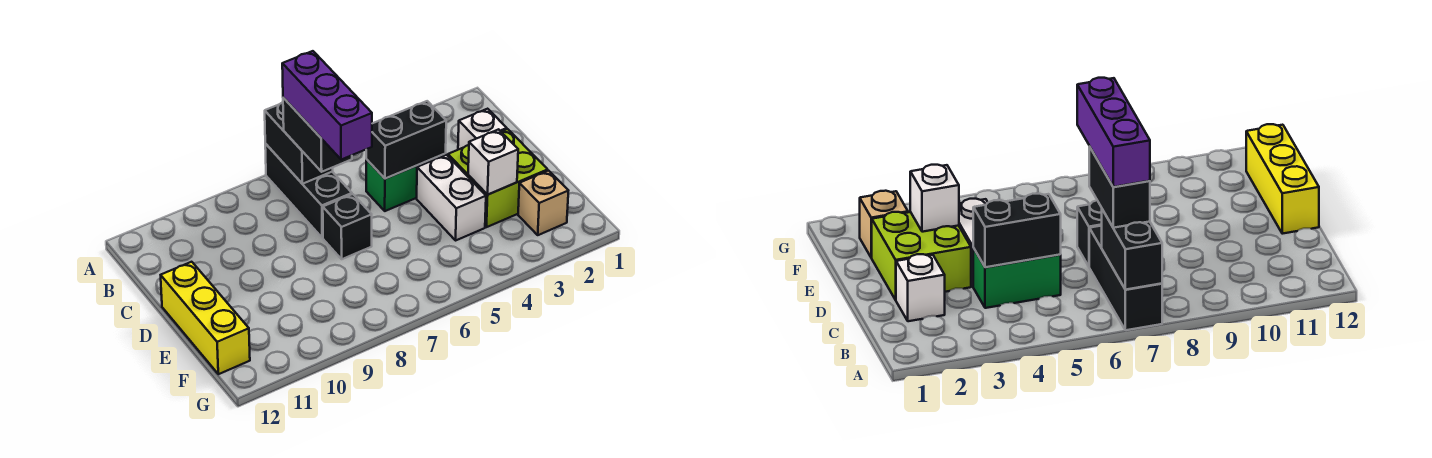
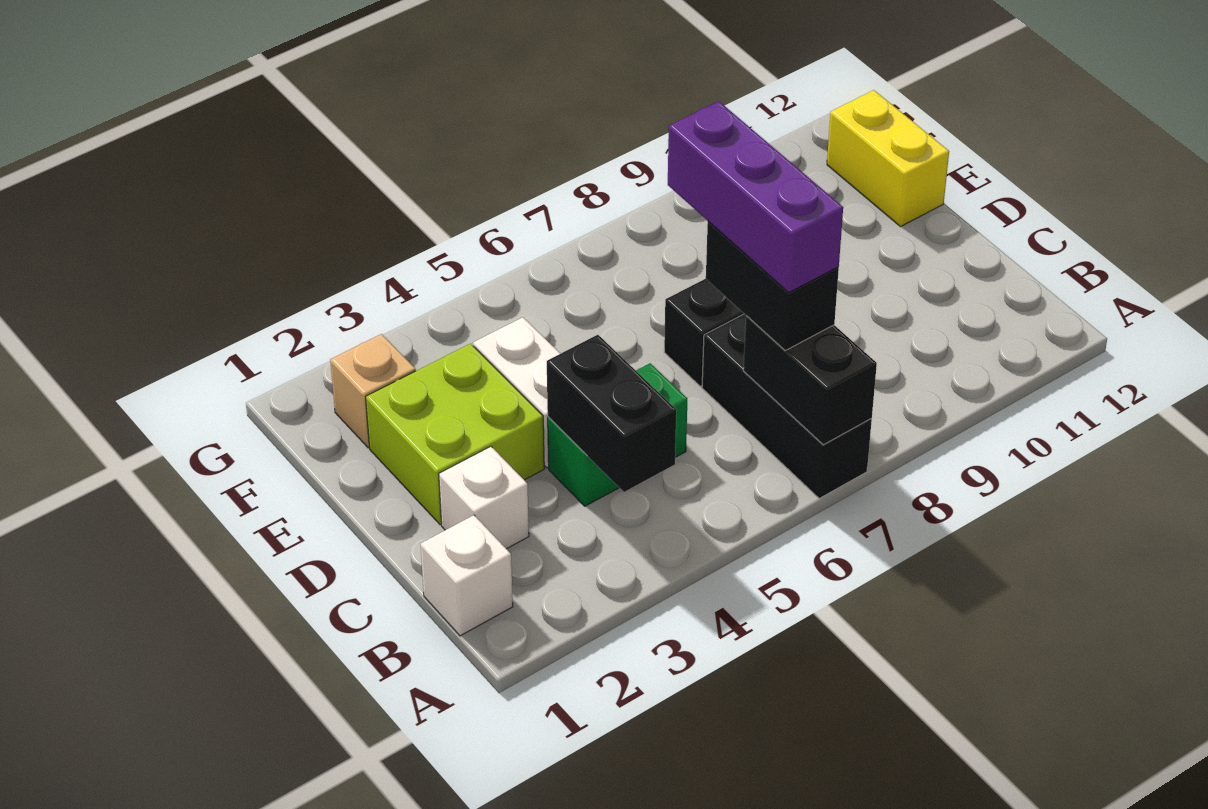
black brick C4:C5 level 2 -> black brick B4:C4 level 2
yellow brick D12:F12 level 1 -> yellow brick E12:F12 level 1
white brick E3 level 2 -> white brick B1 level 1

